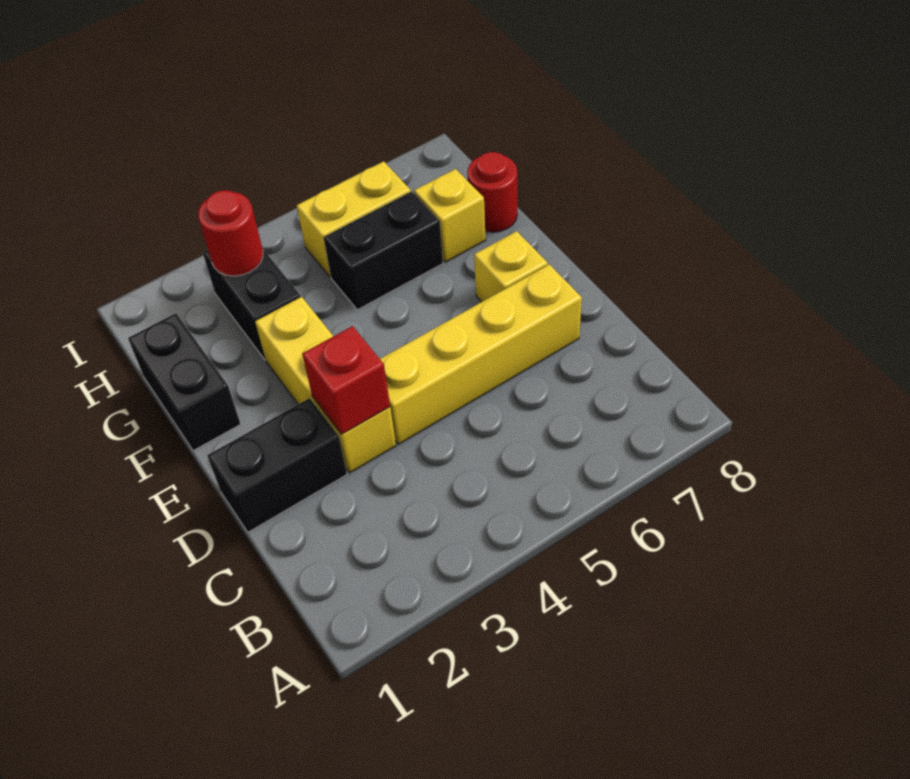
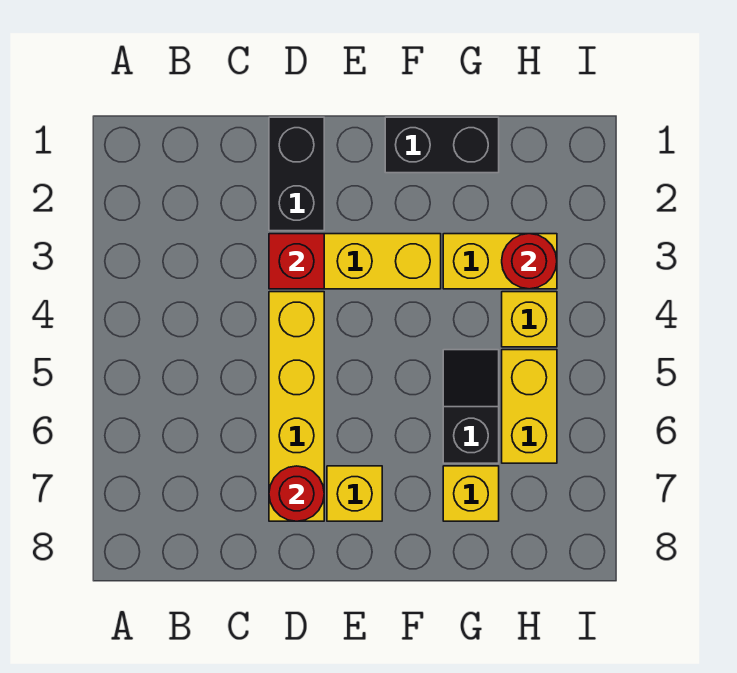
black brick G3:H3 level 1 -> yellow brick G3:H3 level 1
black brick G5:G6 level 1 -> black slope G5:G6 level 1 top 6
red round brick G8 level 1 -> red round brick D7 level 2
none -> yellow brick H4 level 1

